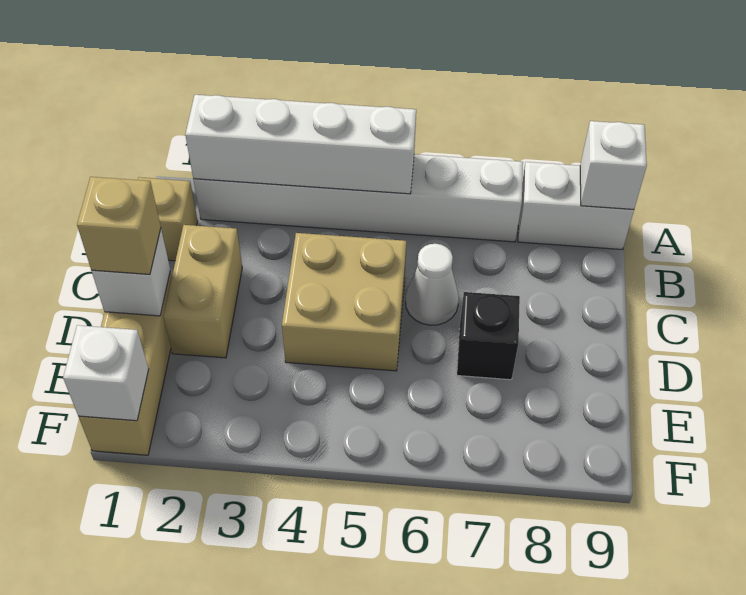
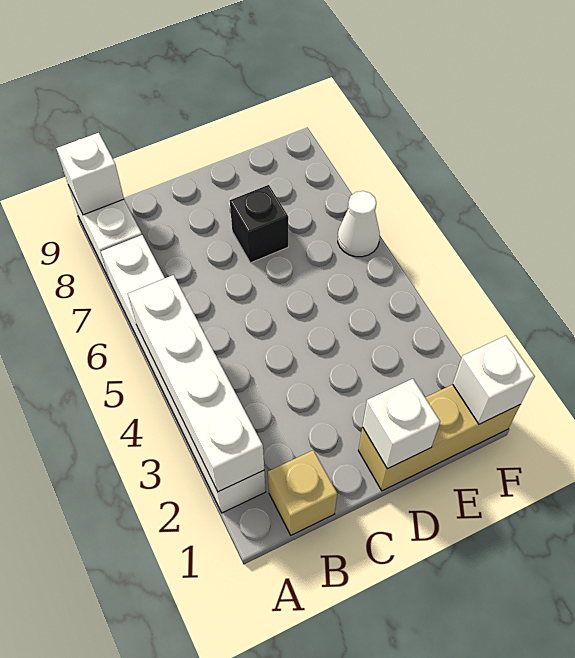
tan brick C2:D2 level 1 -> none
tan brick C4:D5 level 1 -> none
white cone C6 level 1 -> white cone F6 level 1
tan brick D1 level 3 -> none

